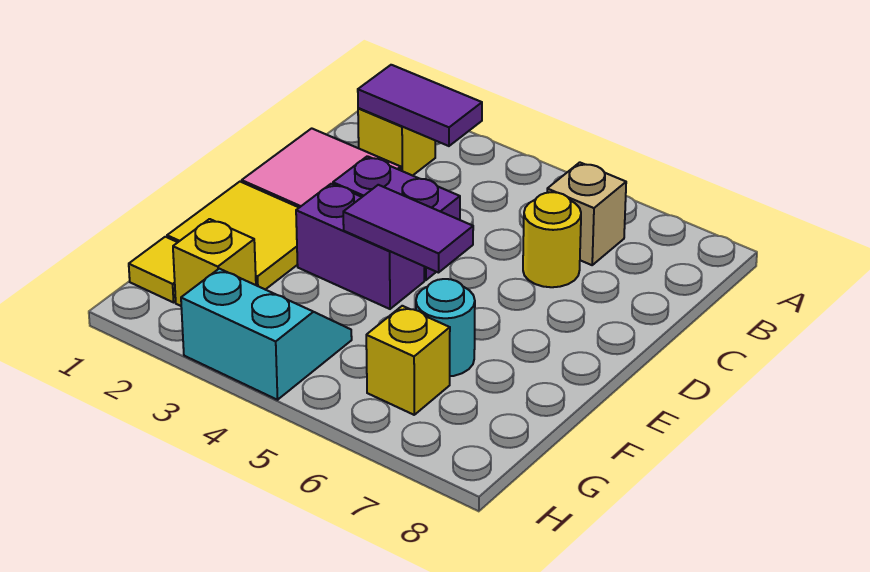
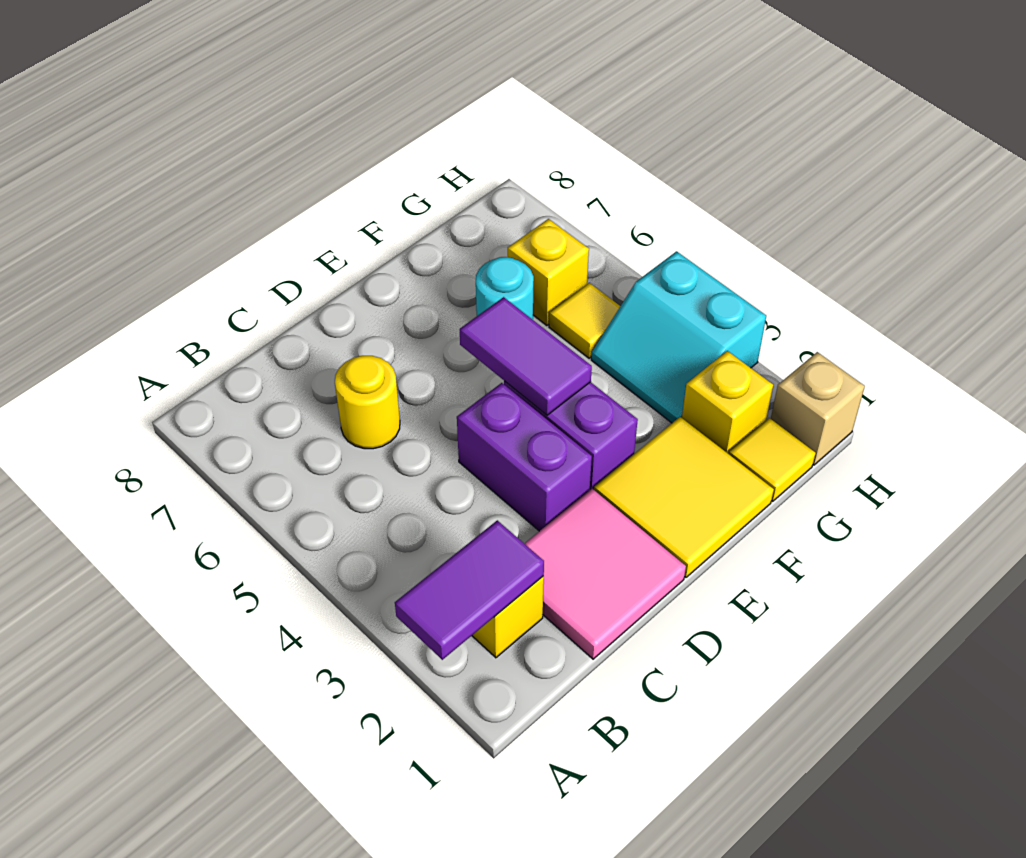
purple tile B2:B3 level 2 -> purple tile A2:B2 level 2
tan brick B6 level 1 -> tan brick H1 level 1
none -> yellow tile G5 level 1

